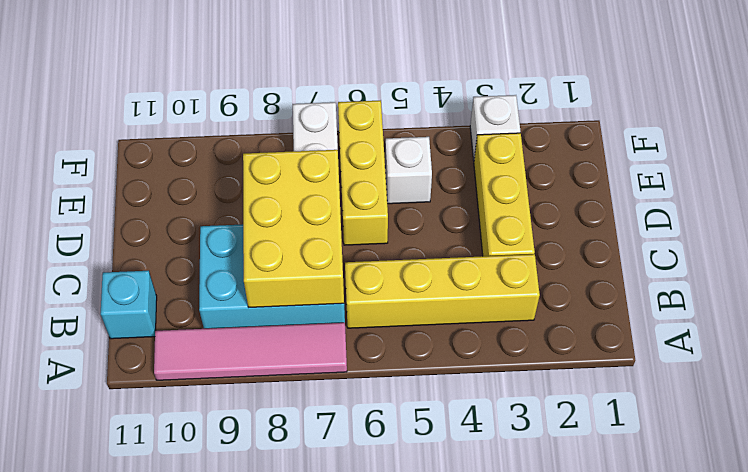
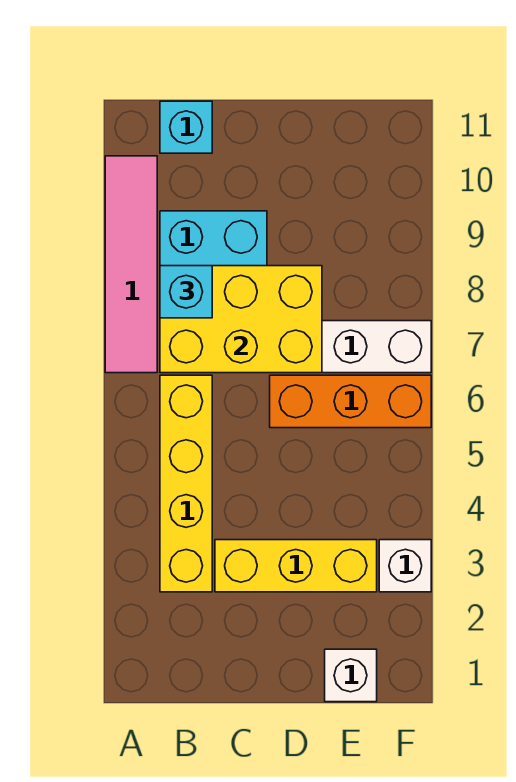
none -> cyan brick B8 level 3
yellow brick D6:F6 level 1 -> orange brick D6:F6 level 1
white brick E5 level 1 -> white brick E1 level 1

